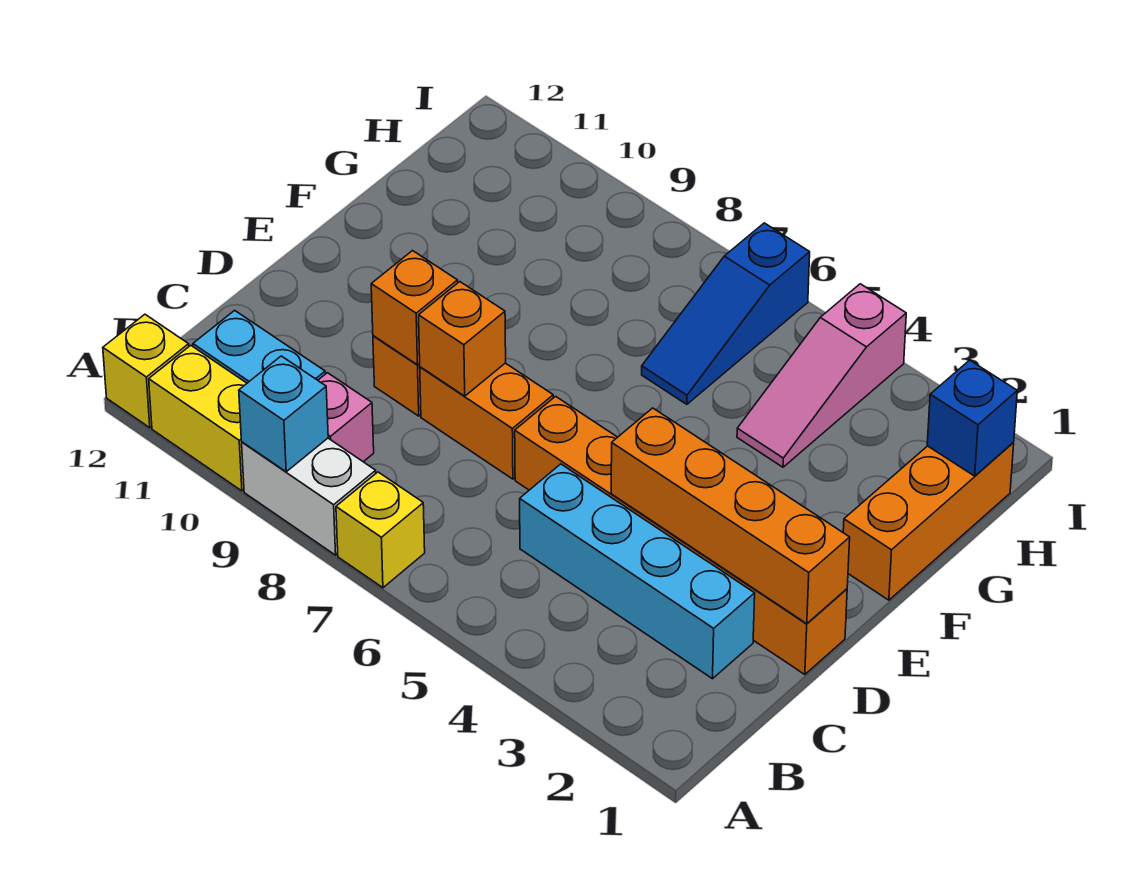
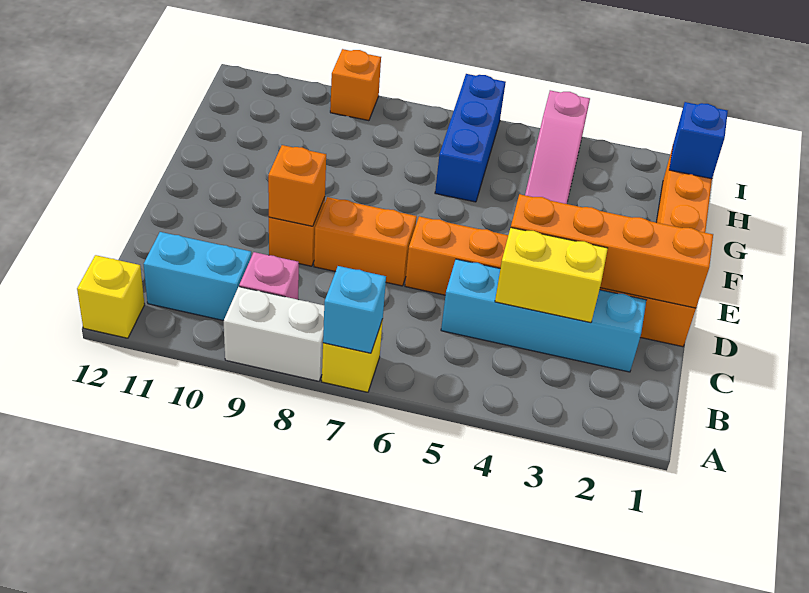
cyan brick A9 level 2 -> cyan brick A7 level 2
yellow brick A10:A11 level 1 -> yellow brick C3:C4 level 2
orange brick D8 level 2 -> orange brick I9 level 1
blue slope G6:I6 level 1 top I -> blue brick G6:I6 level 1

